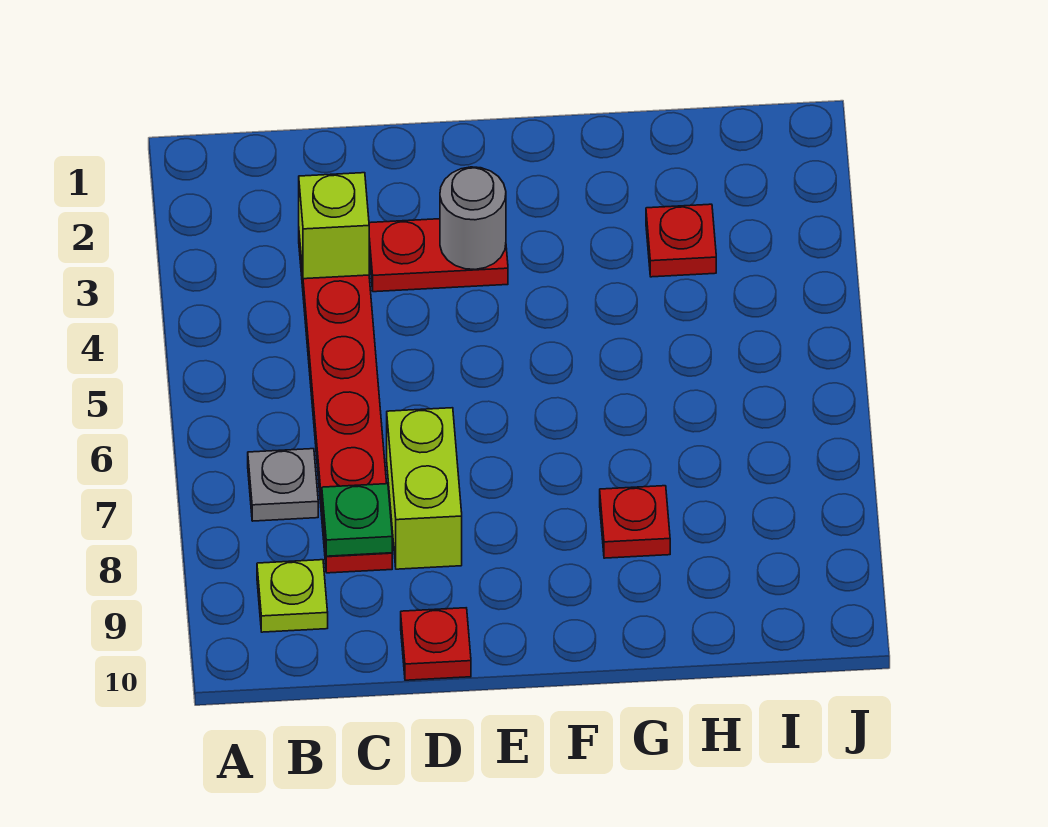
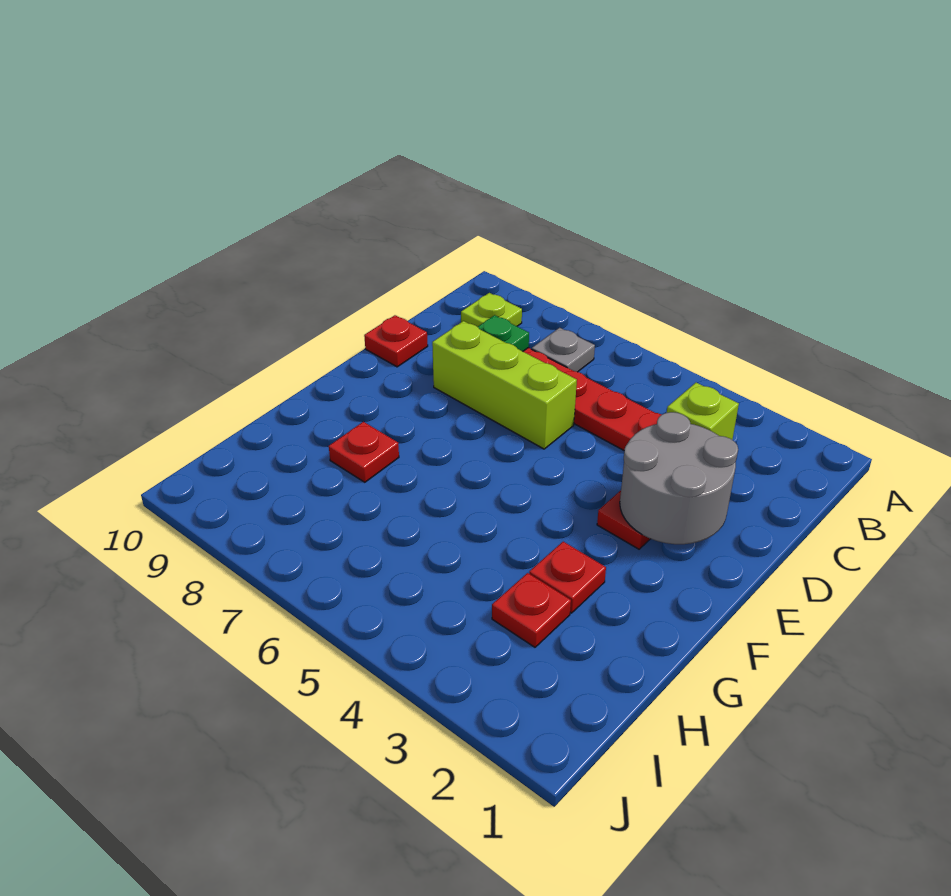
lime brick D7:D8 level 1 -> lime brick D6:D8 level 1
grey round brick E3 level 2 -> grey round brick D2:E3 level 2
none -> red plate G3 level 1

